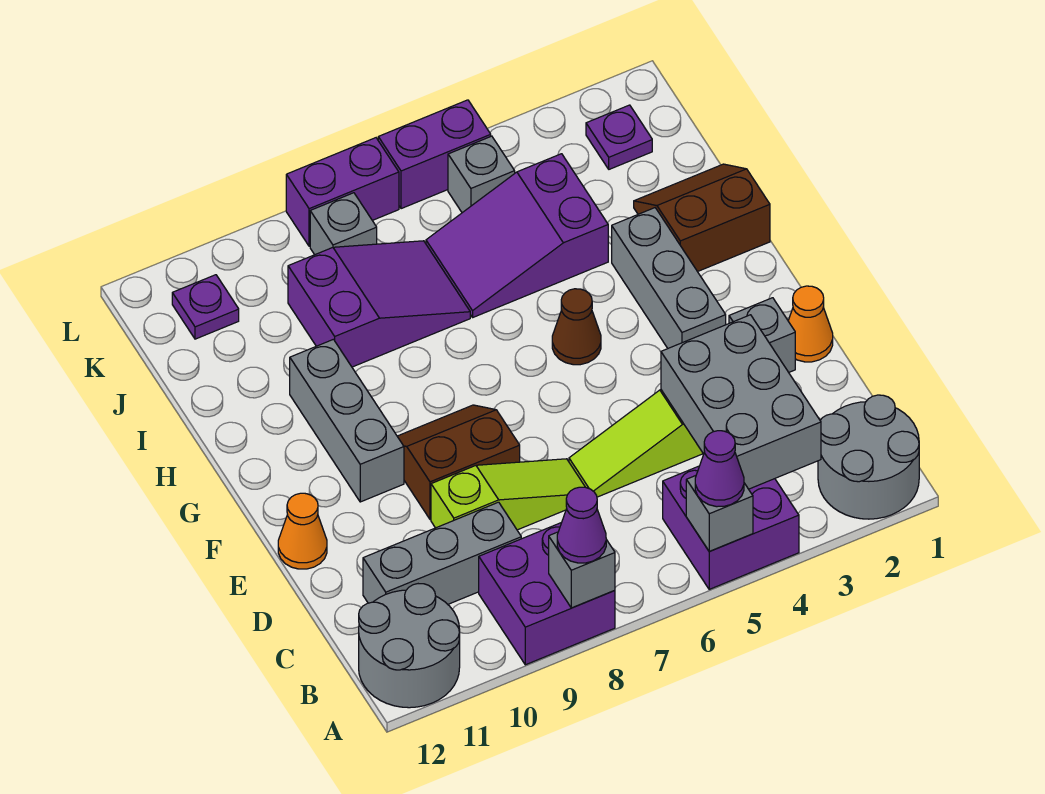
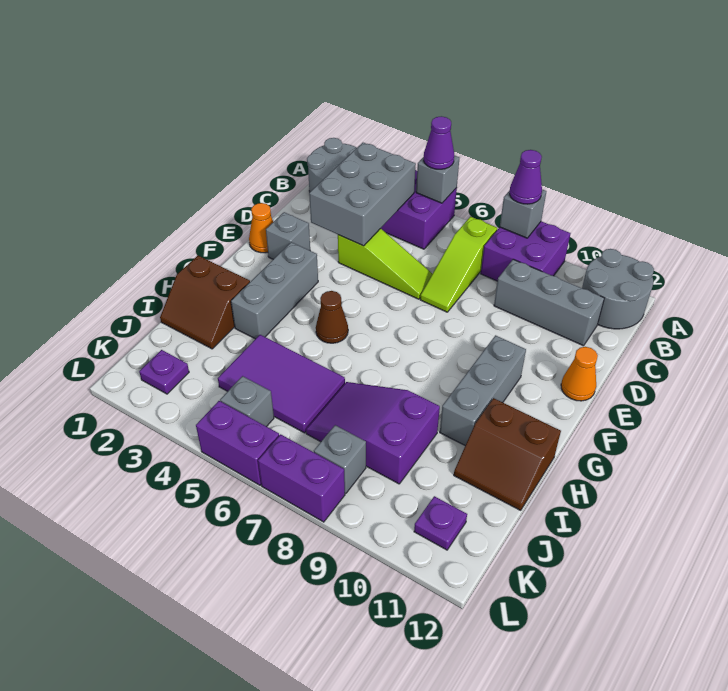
lime slope D7:D9 level 1 top 9 -> lime slope B7:D7 level 1 top B
brown slope E8:F9 level 1 top E -> brown slope H11:I12 level 1 top H
purple slope I4:J6 level 1 top 4 -> purple tile I4:J6 level 1

